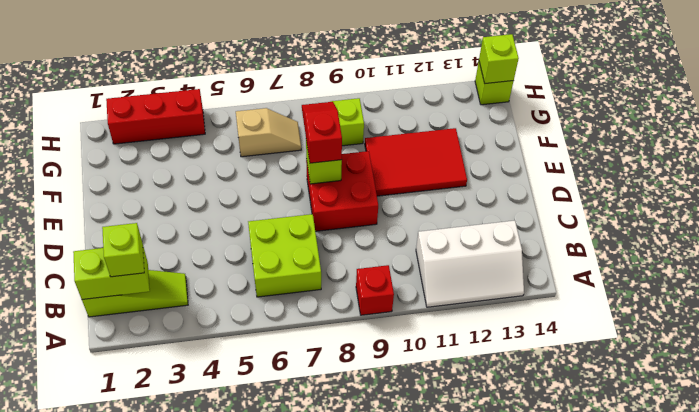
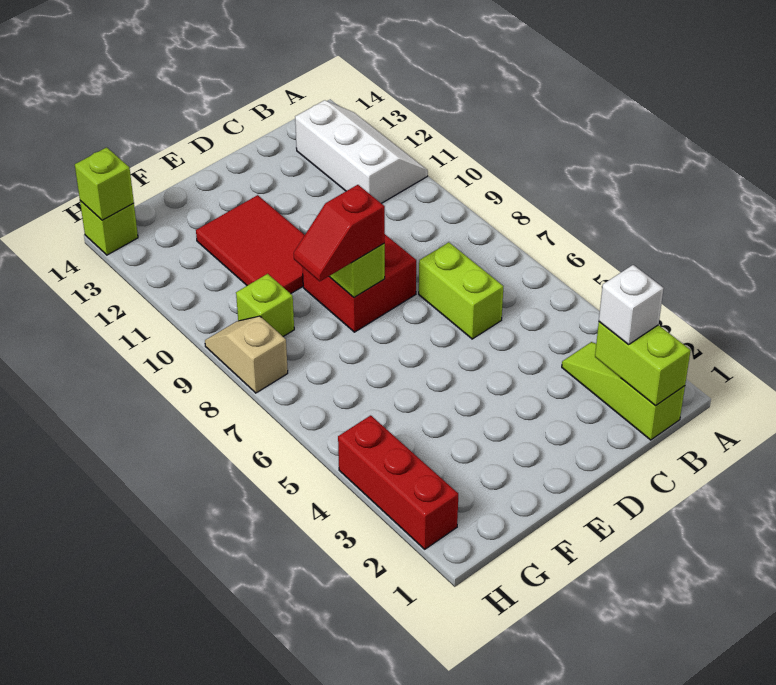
red brick A9 level 1 -> none
lime brick B2 level 3 -> white brick B2 level 3
lime brick B6:C7 level 1 -> lime brick C6:C7 level 1
tan slope G6:G7 level 1 top 6 -> tan slope H8:H9 level 1 top 8

